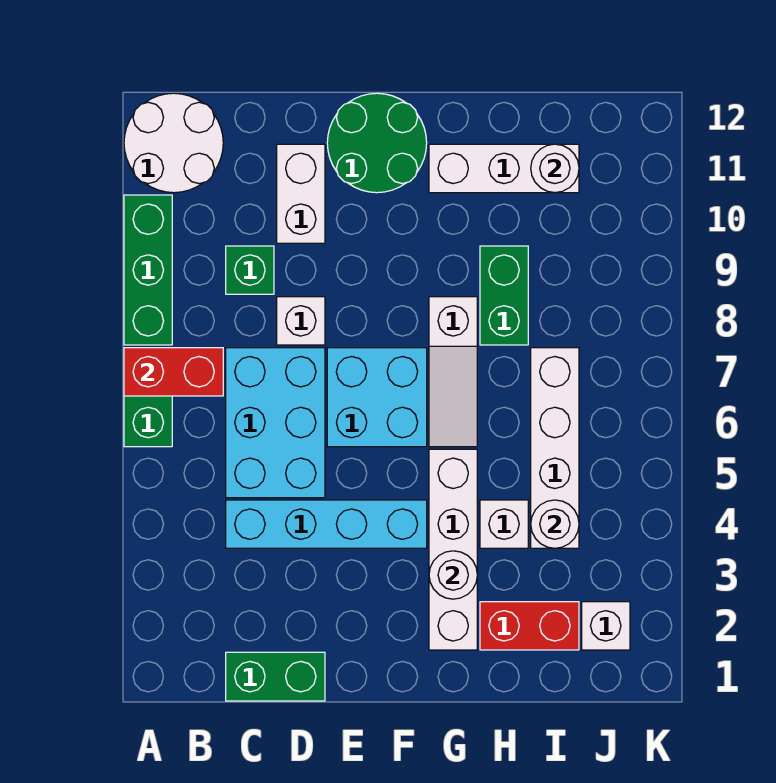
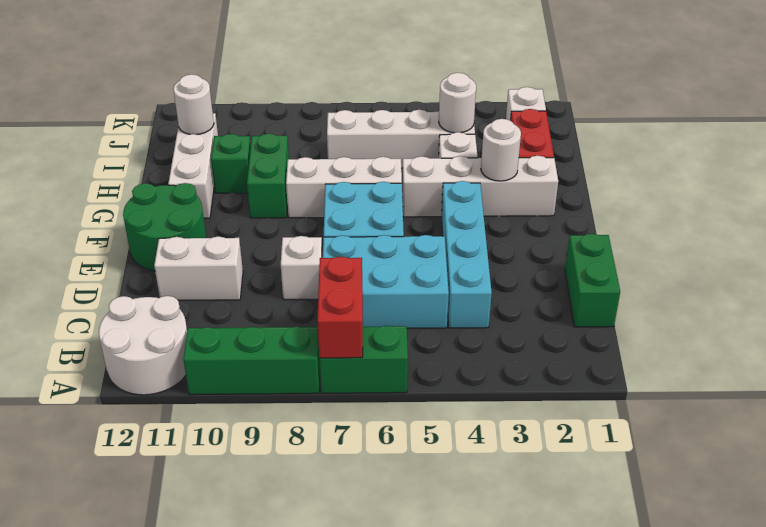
green brick C9 level 1 -> green brick H10 level 1
white slope G6:G8 level 1 top 8 -> white brick G6:G8 level 1
green brick H8:H9 level 1 -> green brick G9:H9 level 1

